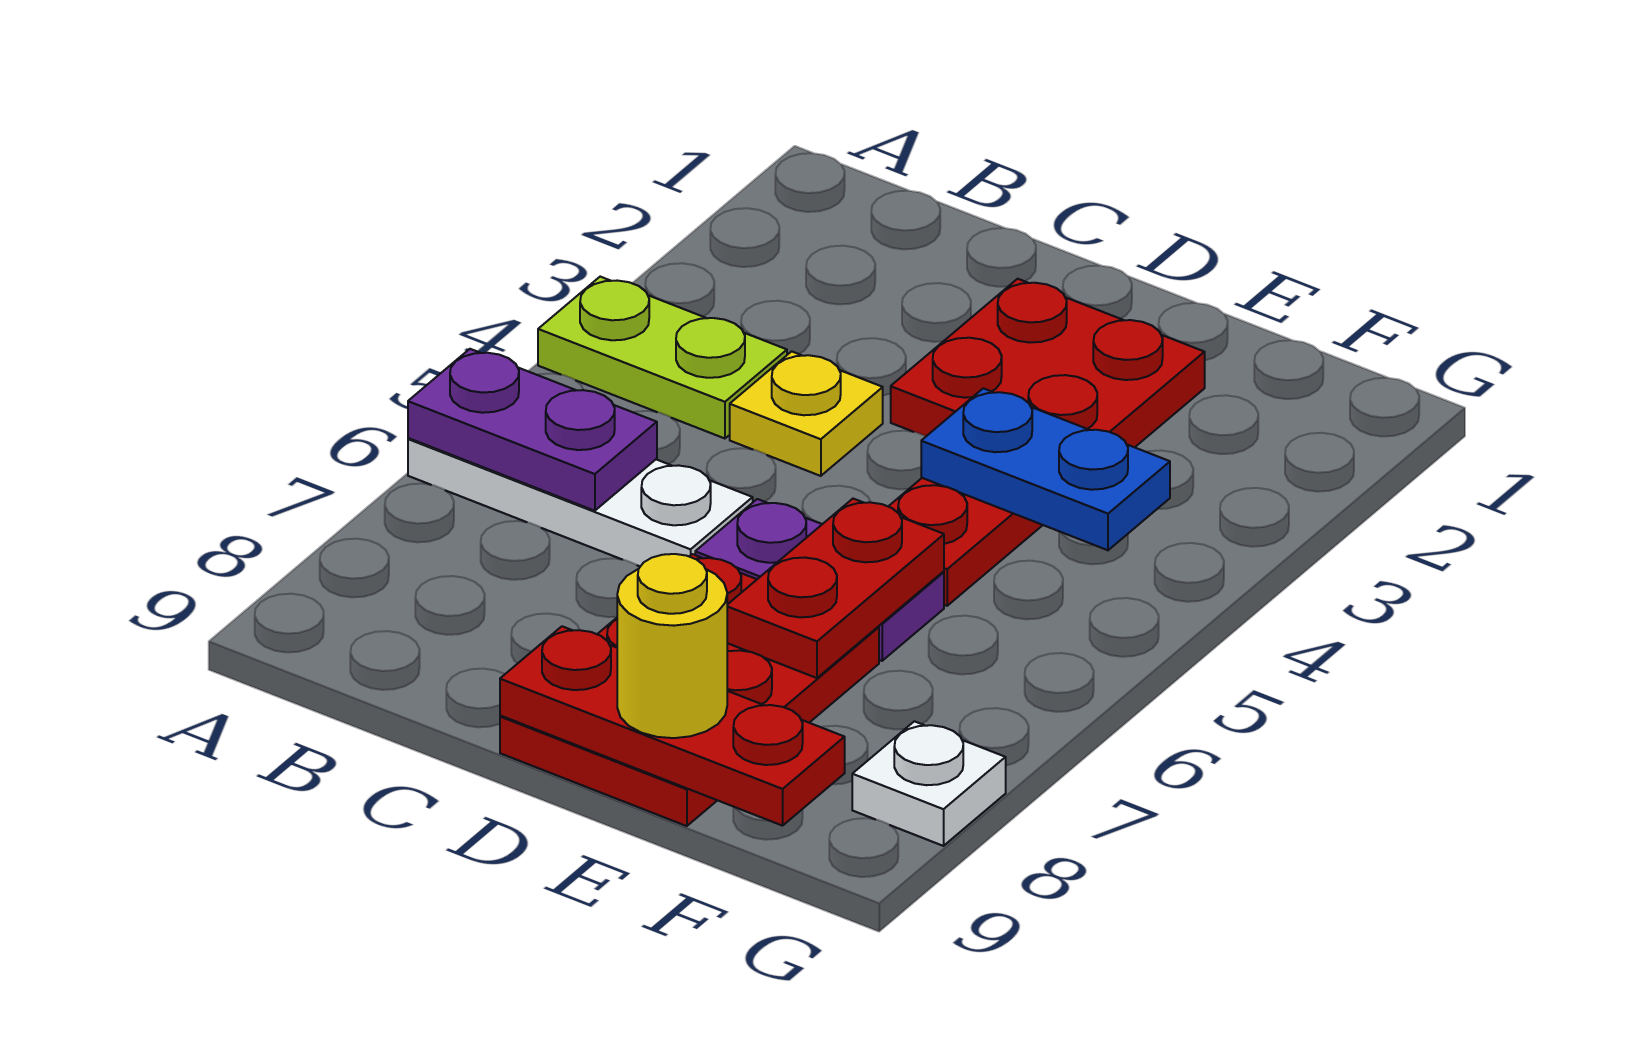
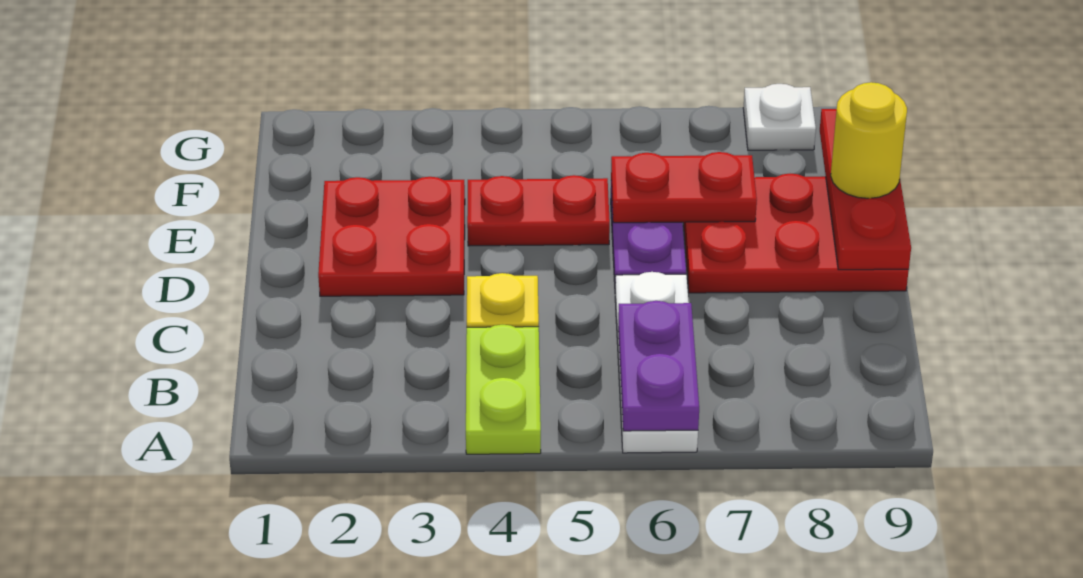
blue plate E4:F4 level 2 -> none

